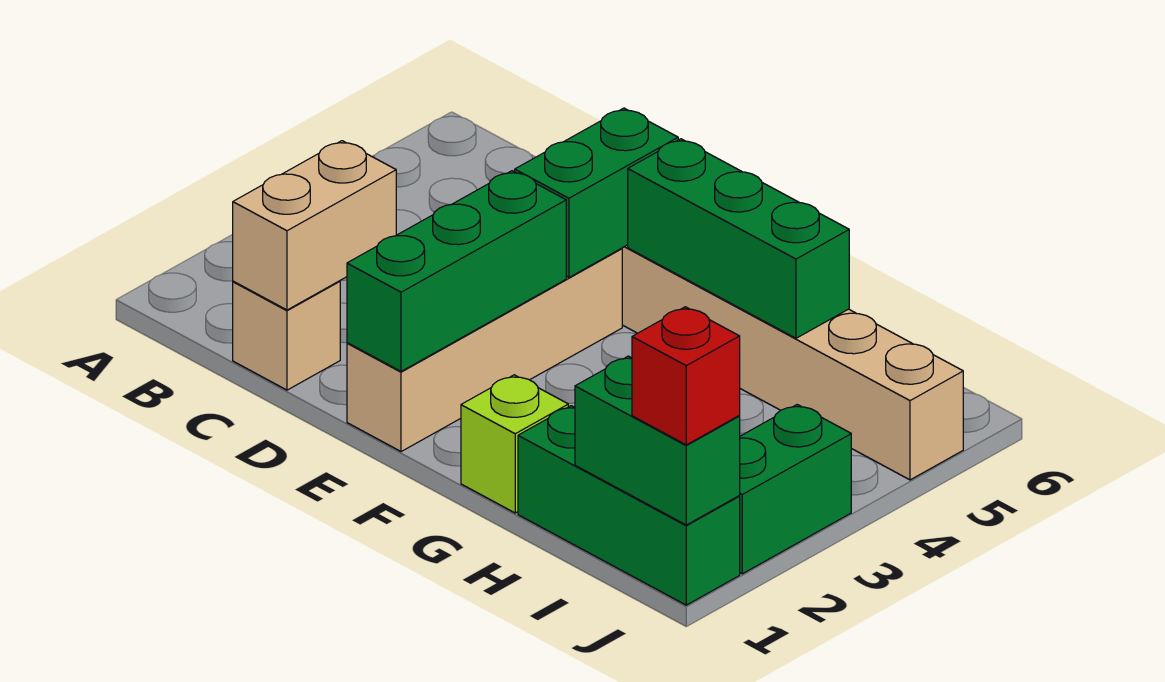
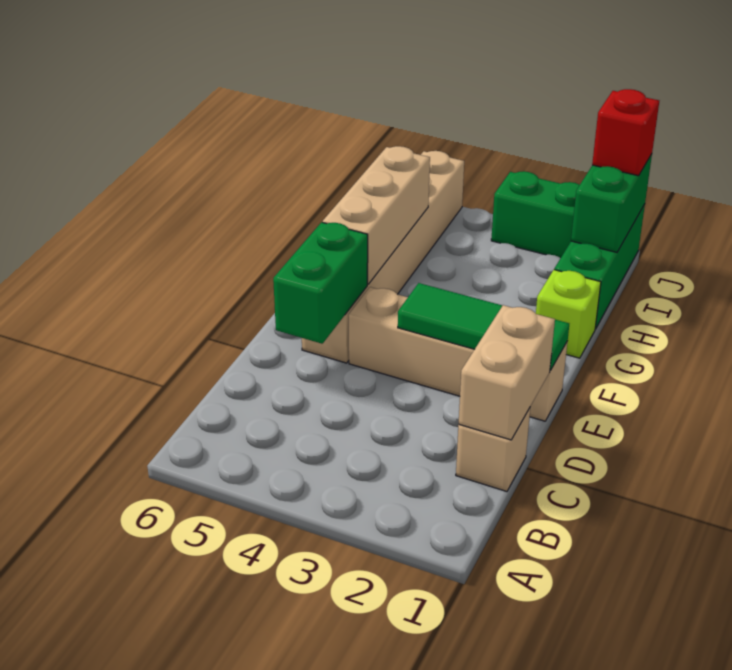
tan brick C1:C2 level 2 -> tan brick C1:D1 level 2
green brick E1:E3 level 2 -> green tile E1:E3 level 2
green brick E4:E5 level 2 -> green brick D5:E5 level 2
green brick F5:H5 level 2 -> tan brick F5:H5 level 2

